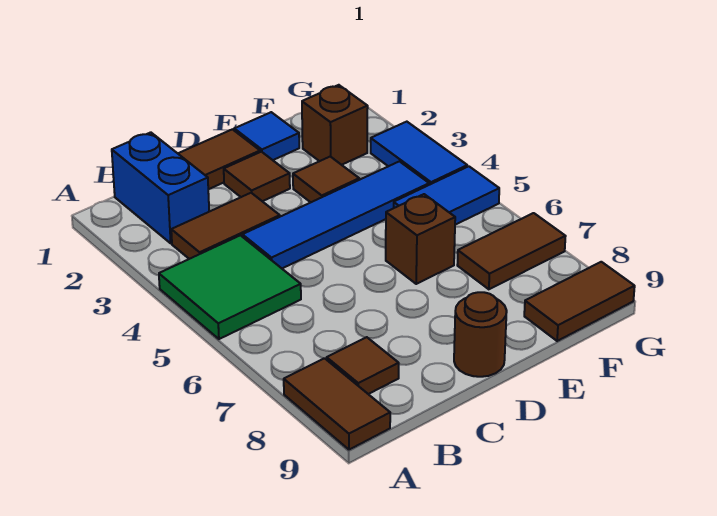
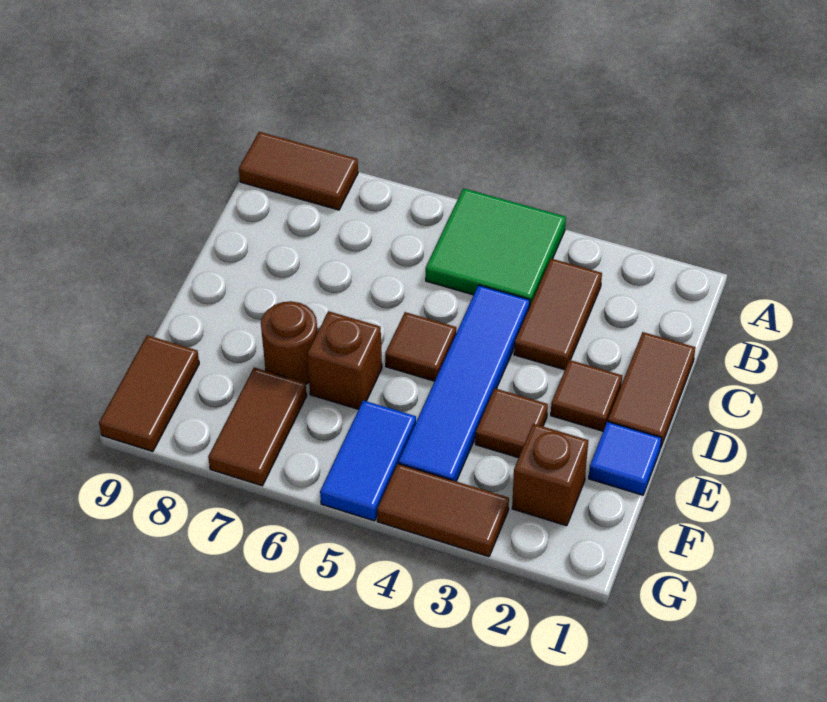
blue brick B1:B2 level 1 -> none
brown tile B8 level 1 -> brown tile D5 level 1
brown round brick D9 level 1 -> brown round brick E7 level 1
blue tile G3:G4 level 1 -> brown tile G3:G4 level 1

